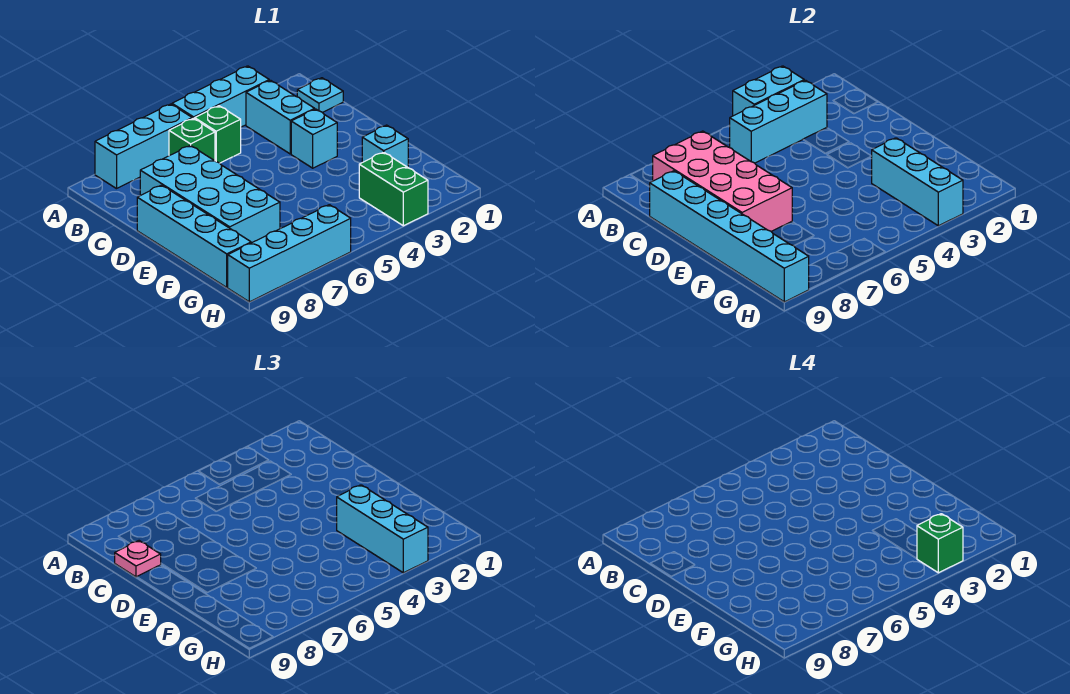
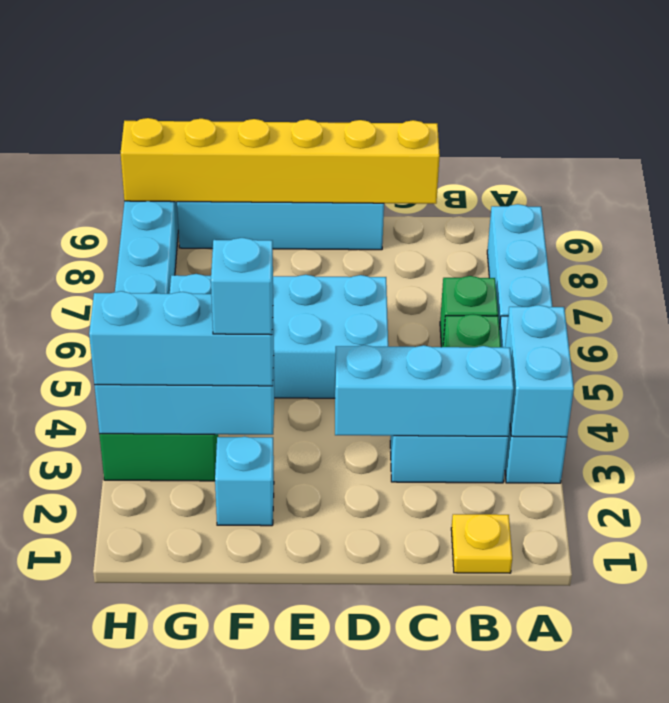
cyan plate B1 level 1 -> yellow plate B1 level 1
cyan brick B3:B5 level 2 -> cyan brick B3:D3 level 2
pink brick B7:E8 level 2 -> none
cyan brick C7:F8 level 1 -> cyan brick D5:G6 level 1
cyan brick C9:H9 level 2 -> yellow brick C9:H9 level 2
pink plate C9 level 3 -> none
cyan brick D3 level 1 -> cyan brick F3 level 4
green brick H3 level 4 -> none

